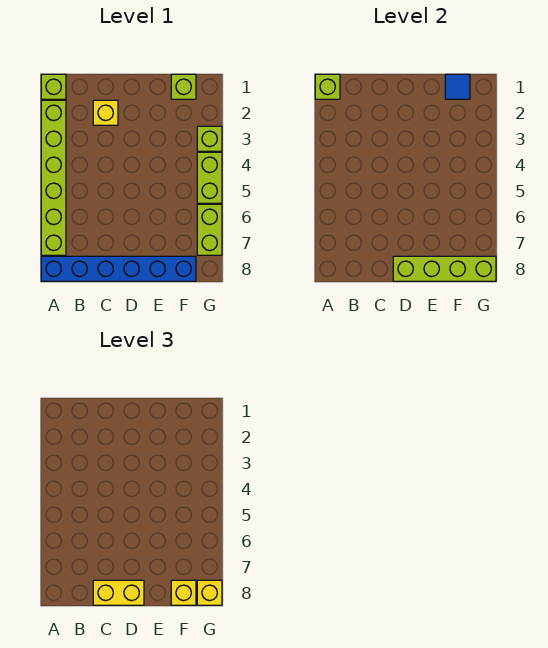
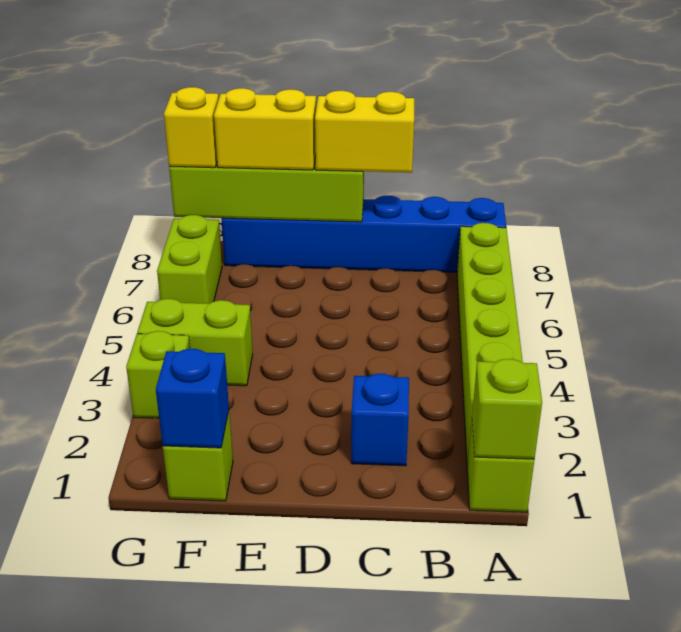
yellow brick C2 level 1 -> blue brick C2 level 1
blue tile F1 level 2 -> blue brick F1 level 2
yellow brick F8 level 3 -> yellow brick E8:F8 level 3
lime brick G4:G5 level 1 -> lime brick F4:G4 level 1

